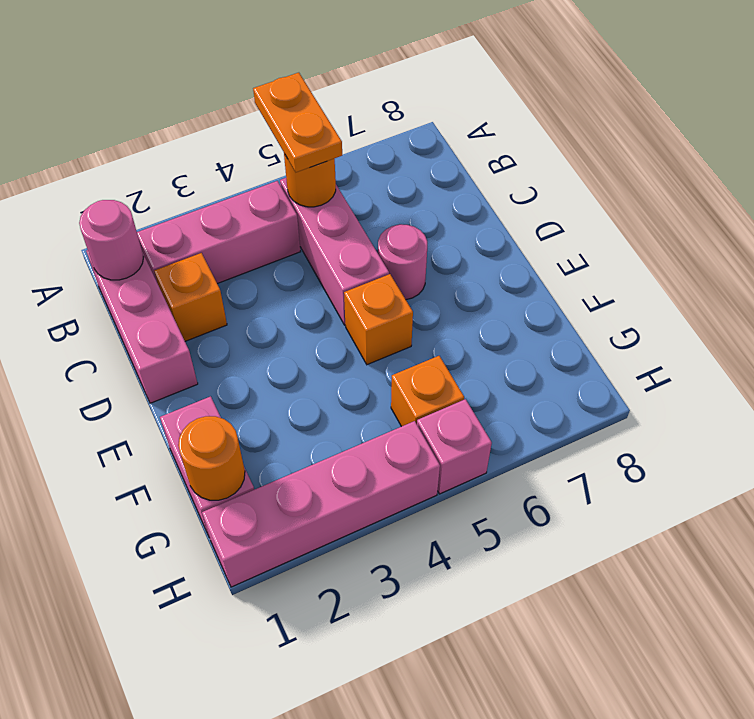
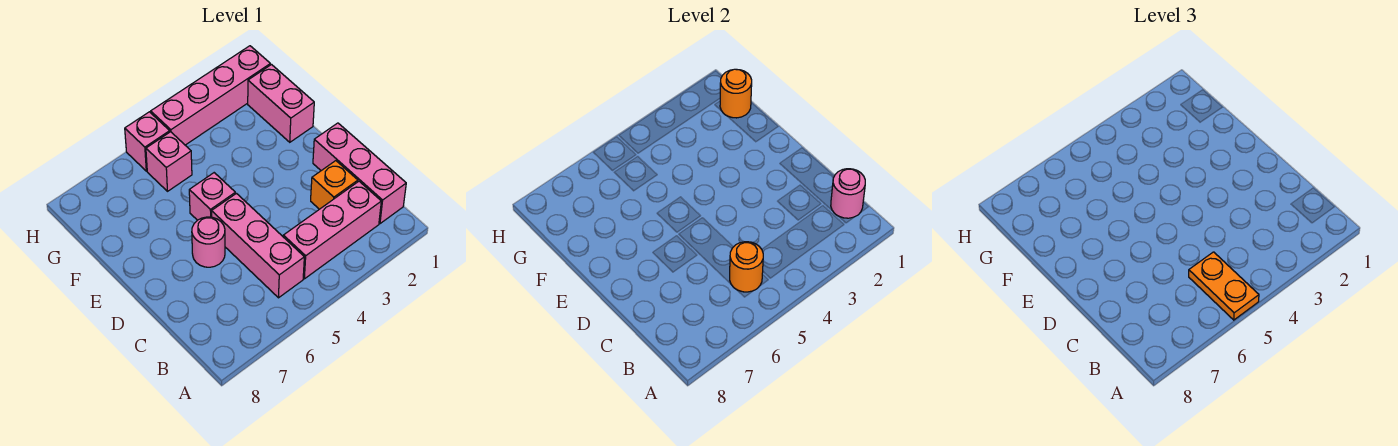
orange brick E5 level 1 -> pink brick E5 level 1
orange brick G5 level 1 -> pink brick G5 level 1

